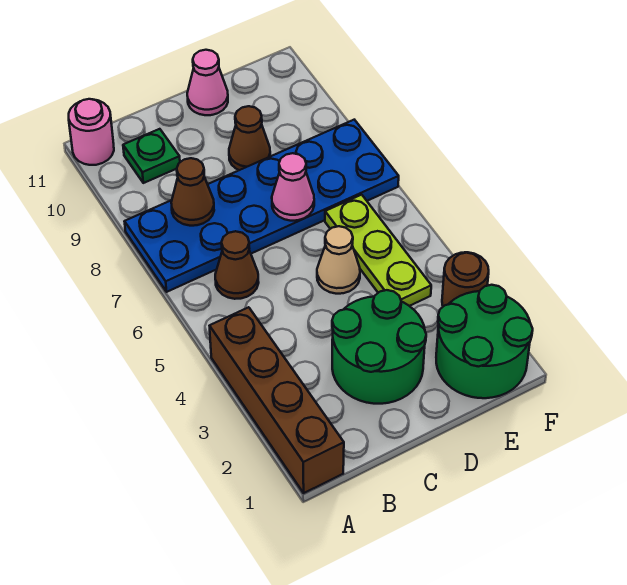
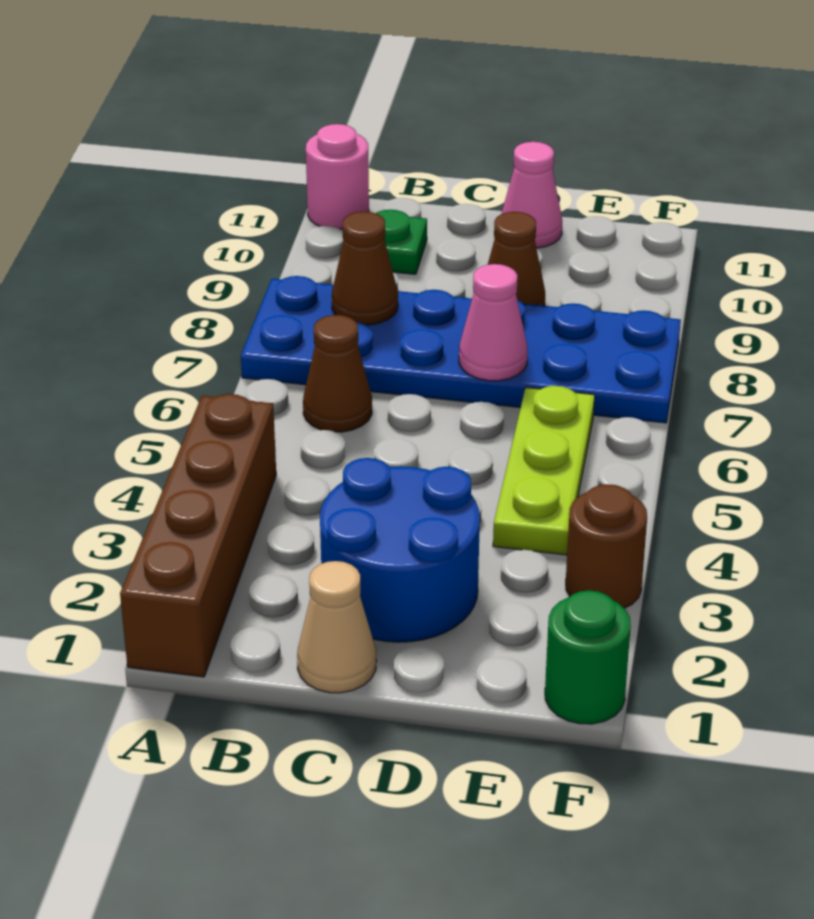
green round brick C2:D3 level 1 -> blue round brick C2:D3 level 1
tan cone D5 level 1 -> tan cone C1 level 1
green round brick E1:F2 level 1 -> green round brick F1 level 1

